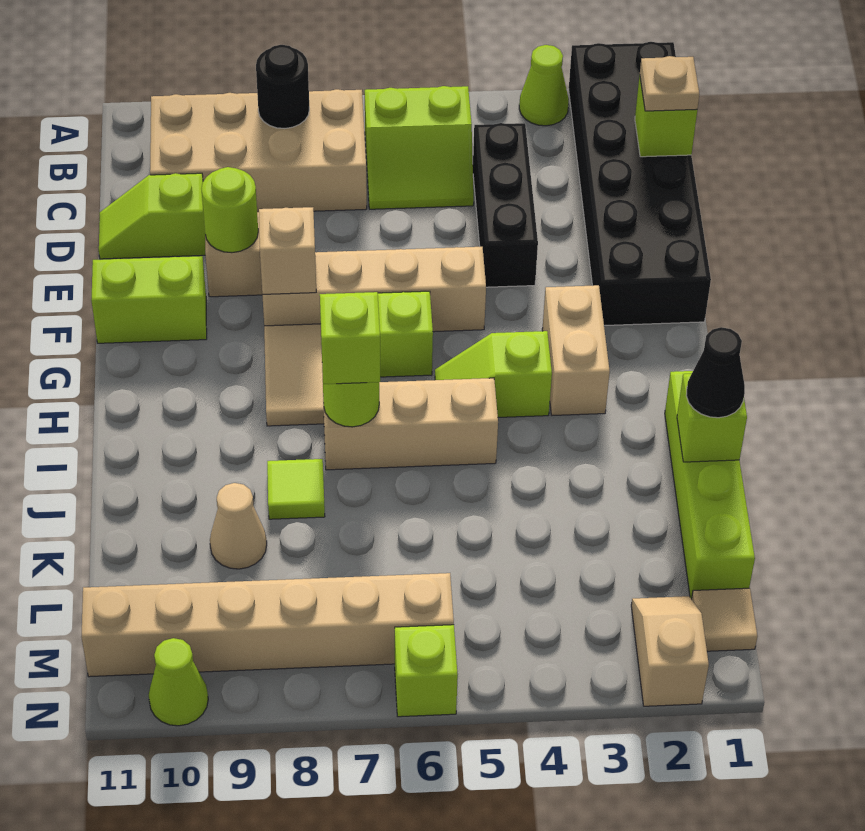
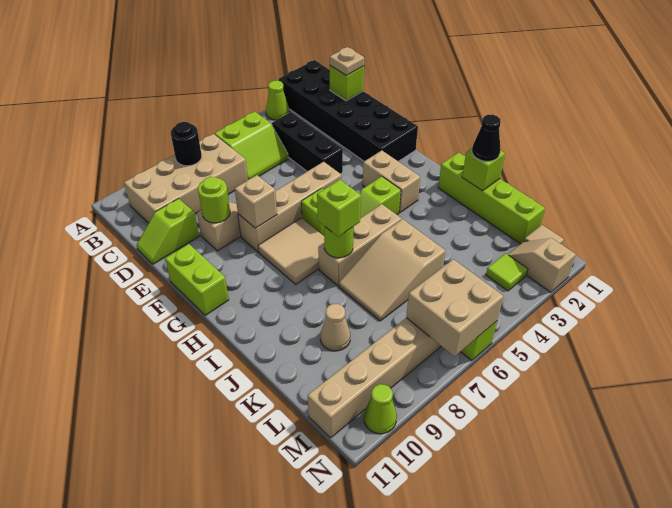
lime brick F10:F11 level 1 -> lime brick F11:G11 level 1
none -> tan slope J5:K7 level 1 top 5
lime tile J8 level 1 -> lime tile M3 level 1
none -> tan brick M6:N7 level 2

